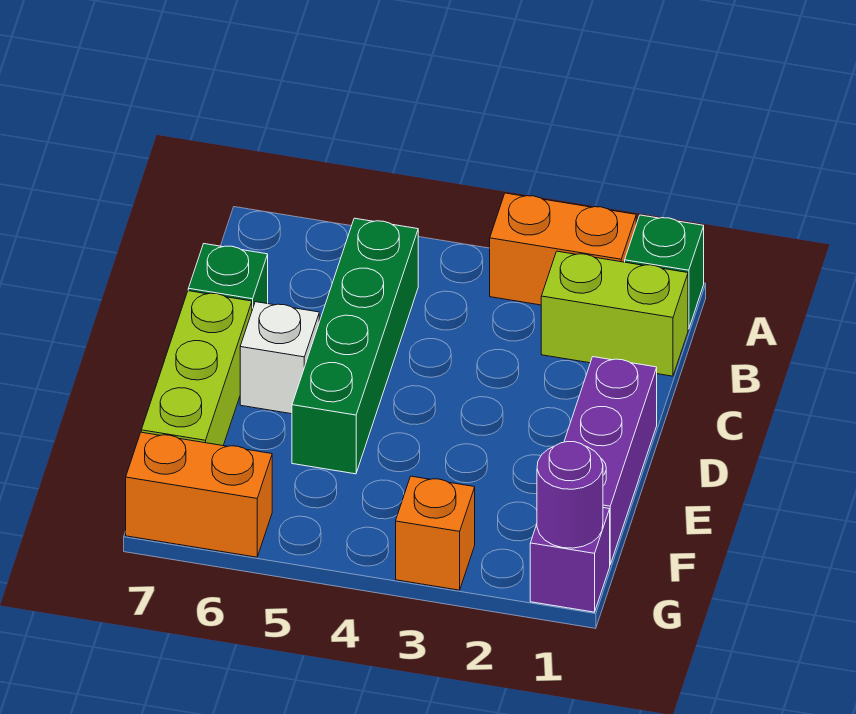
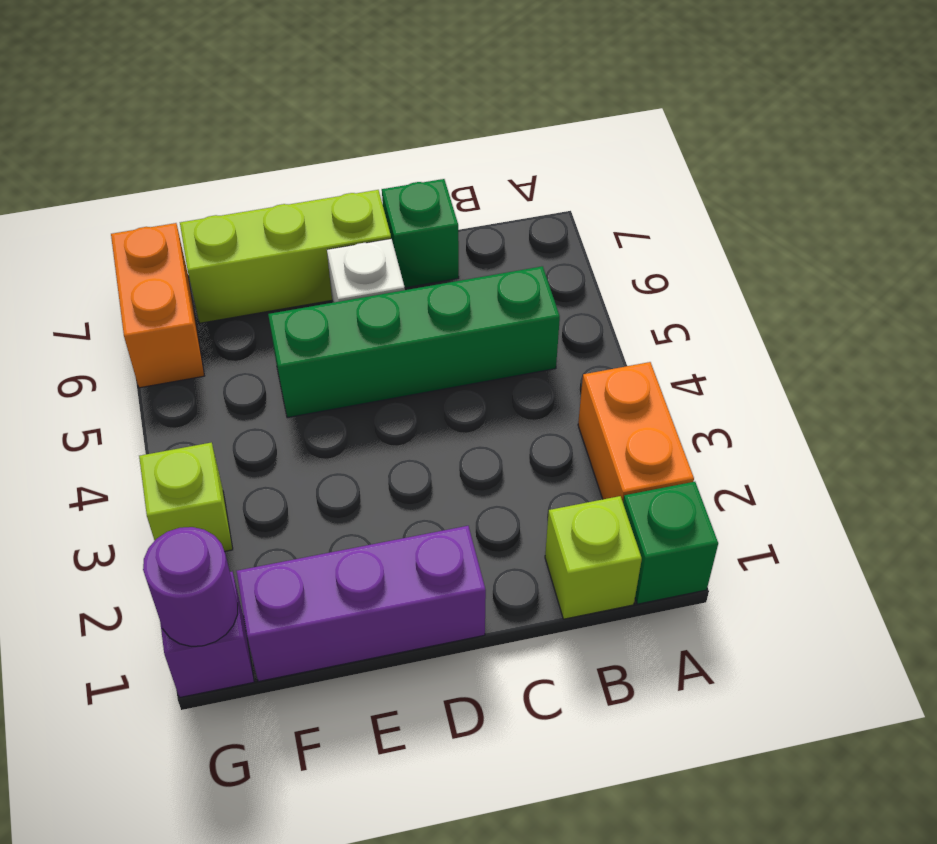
lime brick B1:B2 level 1 -> lime brick B1 level 1
orange brick G3 level 1 -> lime brick G3 level 1

